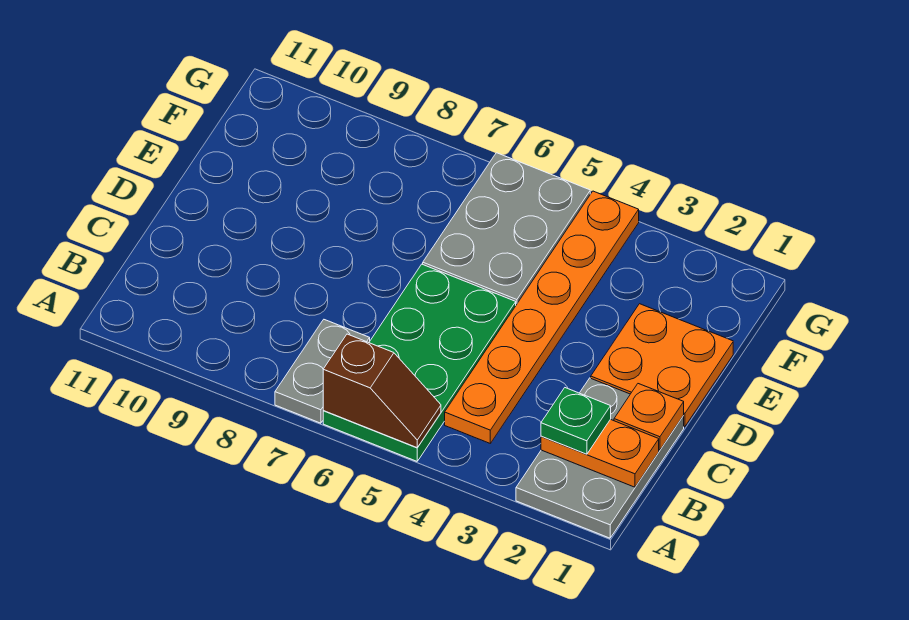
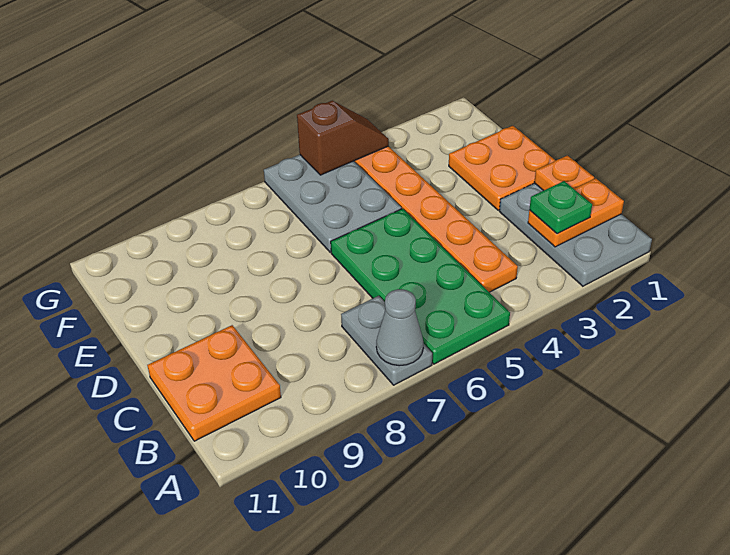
brown slope A5:A6 level 2 top 6 -> brown slope G4:G5 level 2 top 5
none -> grey cone A7 level 2
none -> orange plate B10:C11 level 1

